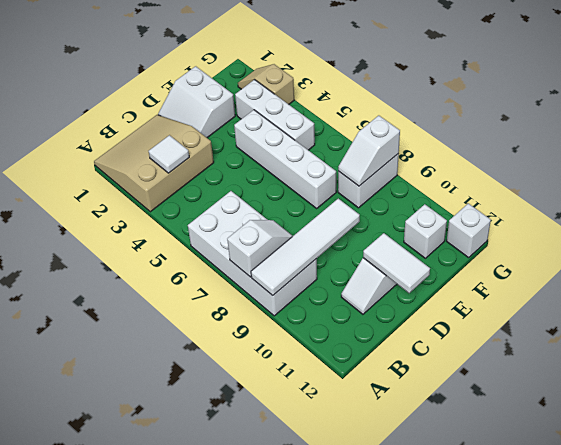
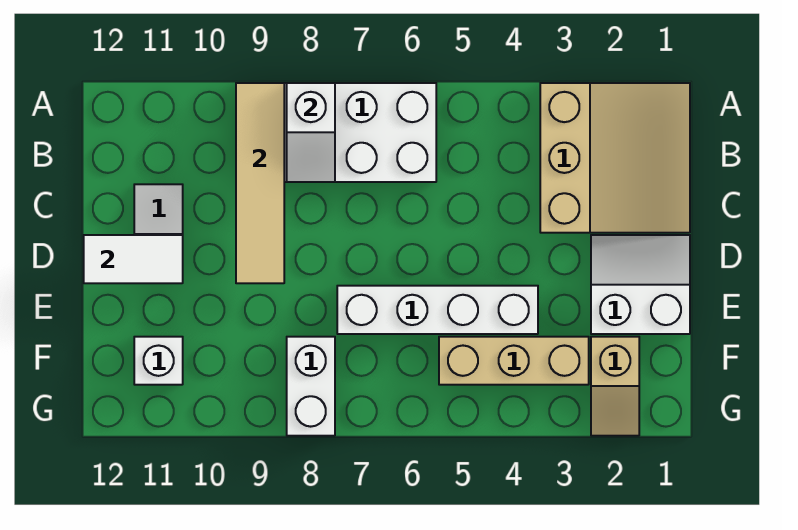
white tile A9:D9 level 2 -> tan tile A9:D9 level 2
white tile B3 level 2 -> none
white brick F3:F5 level 1 -> tan brick F3:F5 level 1
white slope F8:G8 level 2 top G -> none
tan slope G2:G3 level 1 top 3 -> tan slope F2:G2 level 1 top F
white brick G12 level 1 -> none

